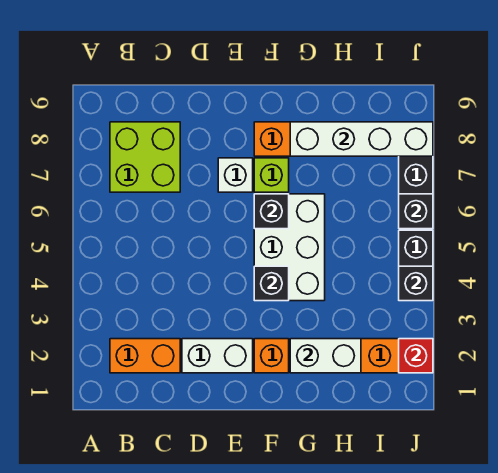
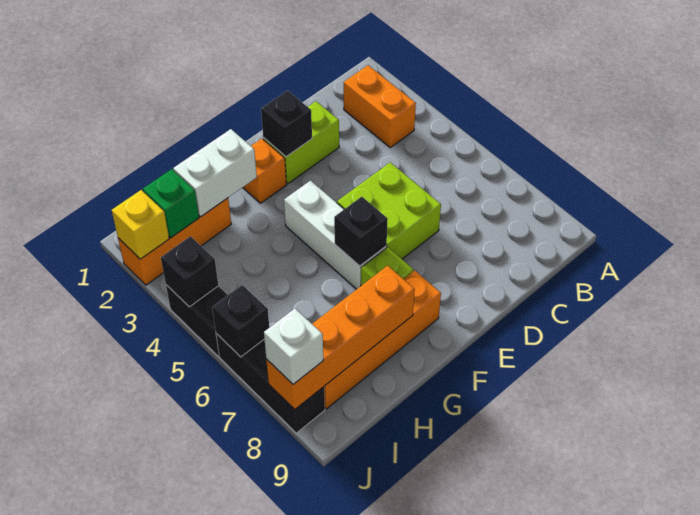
orange brick B2:C2 level 1 -> orange brick B2:B3 level 1
lime brick B7:C8 level 1 -> lime brick D5:E6 level 1
white brick D2:E2 level 1 -> lime brick D2:E2 level 1
white brick E7 level 1 -> white brick J8 level 3
white brick F4:G6 level 1 -> white brick F4:F6 level 1
black brick F4 level 2 -> black brick E2 level 2
white brick G8:J8 level 2 -> orange brick G8:J8 level 2
none -> green brick I2 level 2
red brick J2 level 2 -> yellow brick J2 level 2

